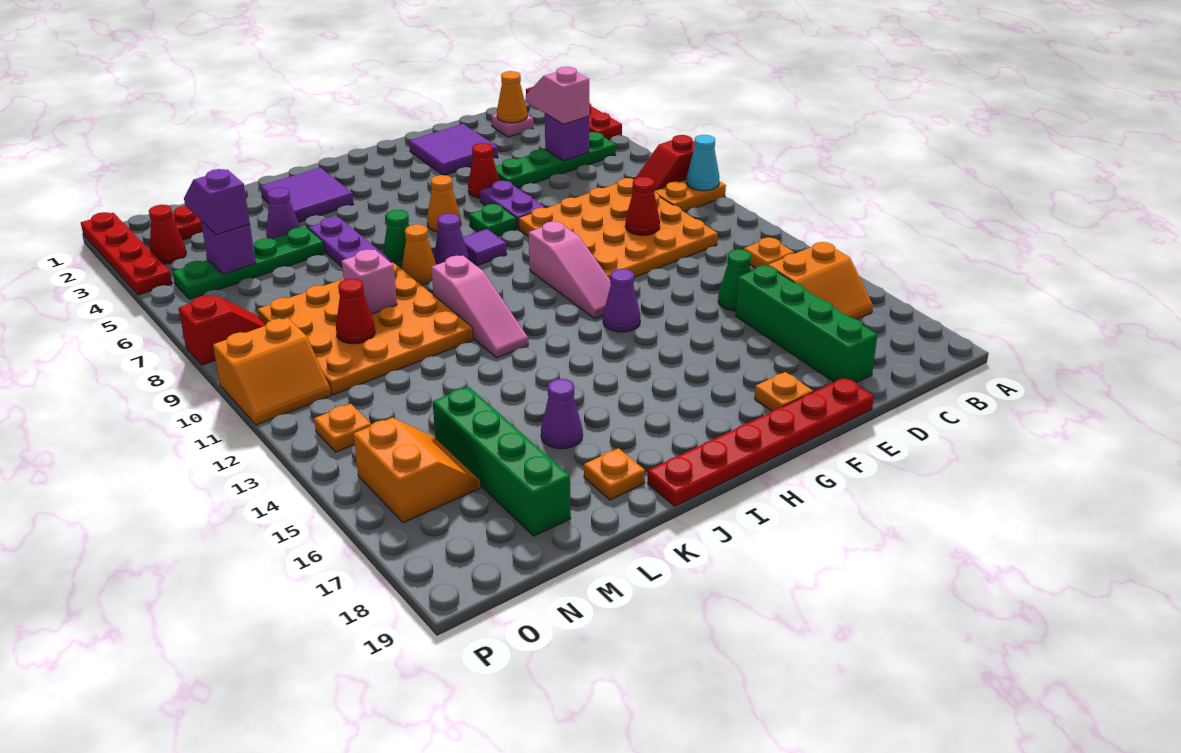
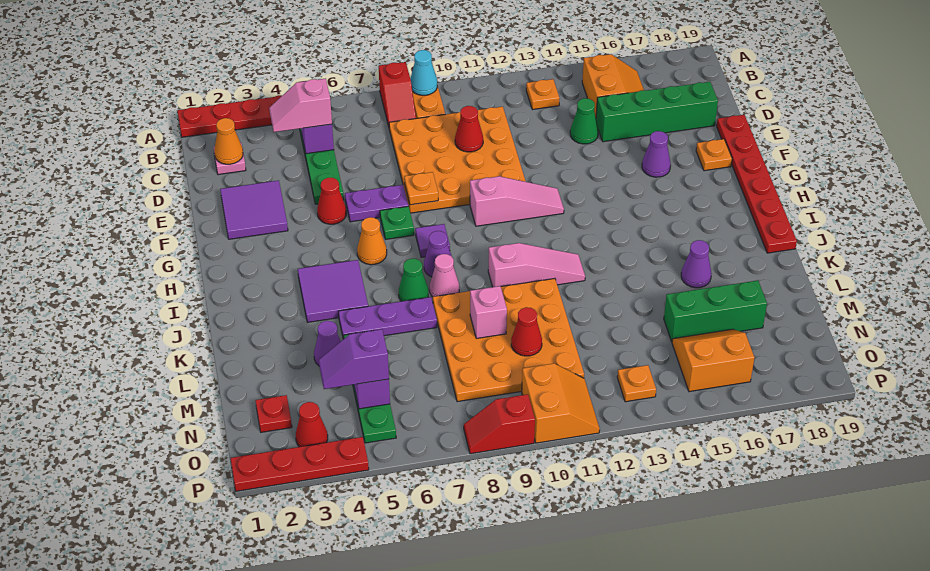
purple cone G13 level 1 -> purple cone F16 level 1
purple tile J2:K3 level 1 -> purple tile I4:J5 level 1
orange cone J8 level 1 -> pink cone J8 level 1
orange plate K18 level 1 -> orange plate F8 level 2
green brick M15:M18 level 1 -> green brick M15:M17 level 1
red slope O8:P8 level 1 top P -> red slope P8:P9 level 1 top 9

